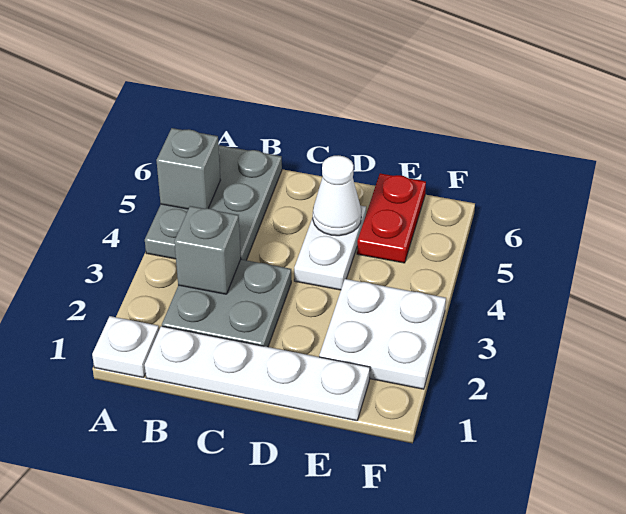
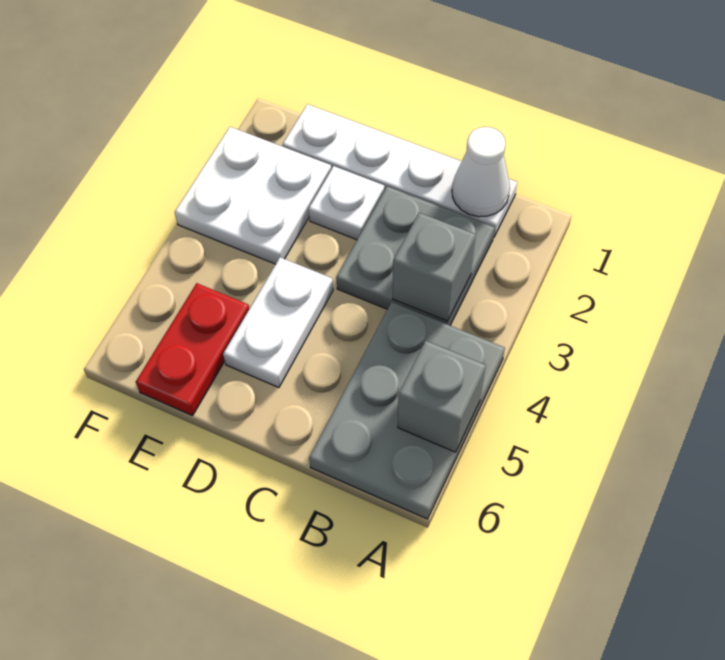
white plate A1 level 1 -> white plate D2 level 1
white cone D5 level 2 -> white cone B1 level 2

